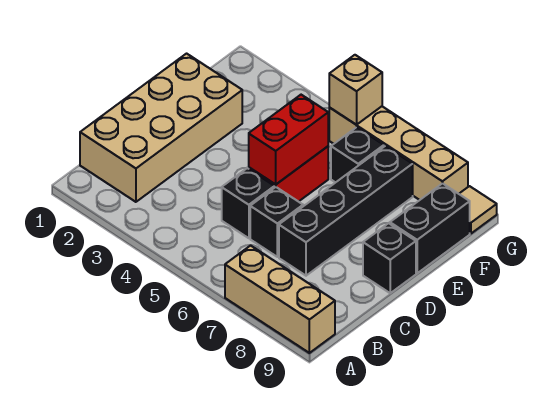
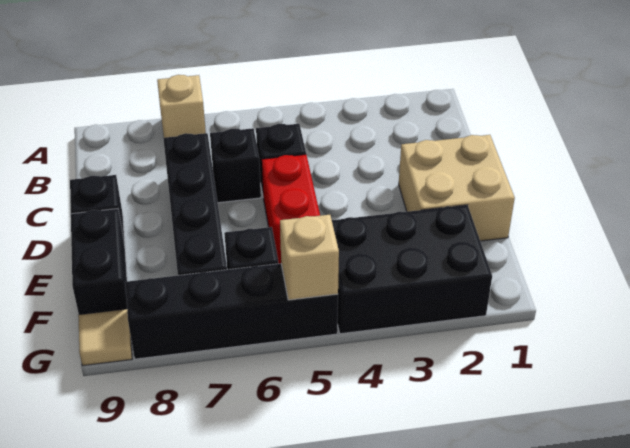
tan brick A7:A9 level 1 -> tan brick A7 level 1
tan brick B1:E2 level 1 -> tan brick D1:E2 level 1
red brick D5:E5 level 2 -> none
none -> black brick F2:G4 level 1
tan brick G5:G8 level 1 -> black brick G5:G8 level 1

